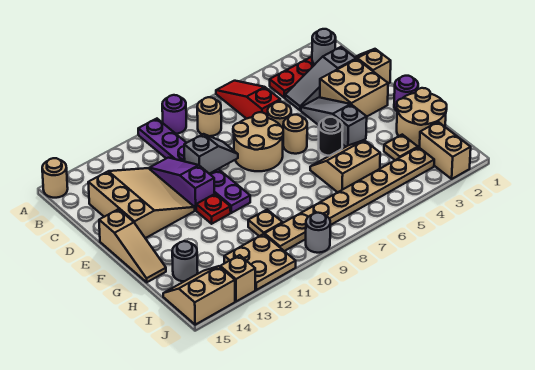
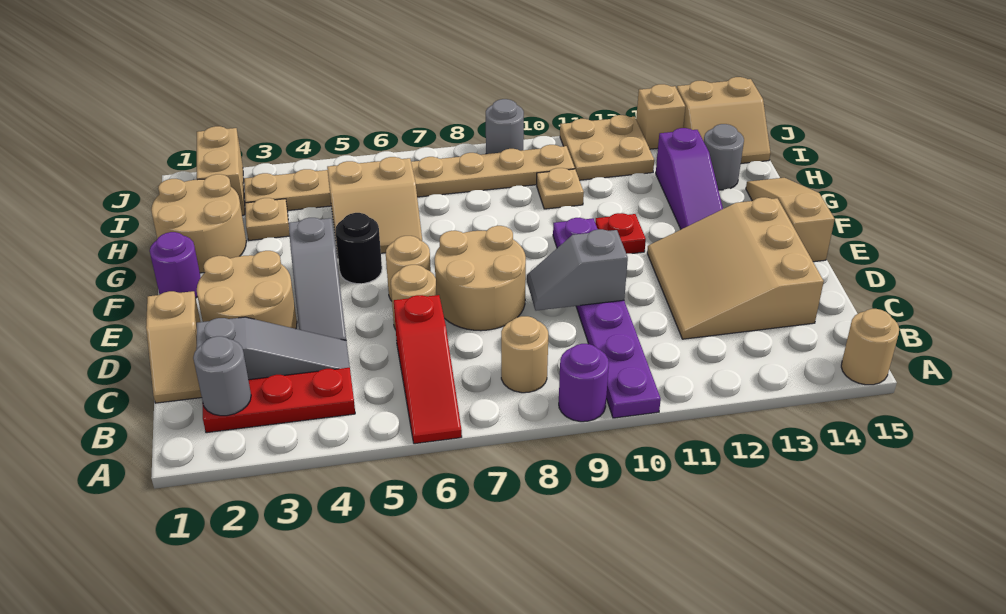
purple slope C11:E11 level 1 top E -> purple slope F13:H13 level 1 top H
tan brick D2:E3 level 1 -> tan round brick D2:E3 level 1

